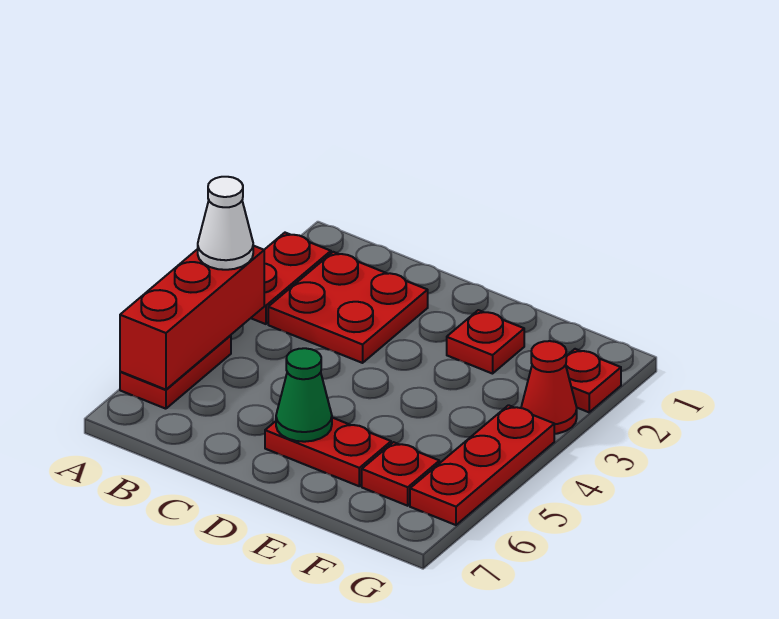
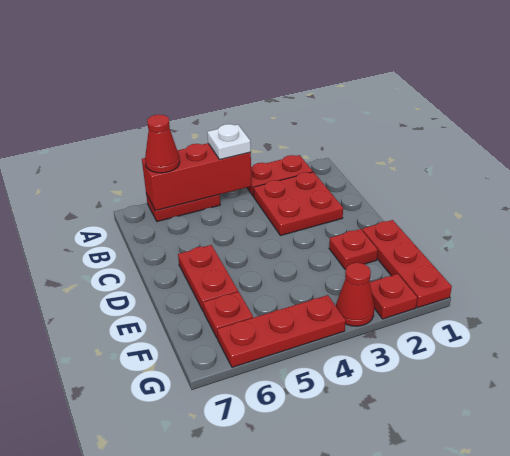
white cone A4 level 3 -> white plate A4 level 3
none -> red cone A6 level 3
green cone D6 level 2 -> none
none -> red plate E1:G1 level 1

